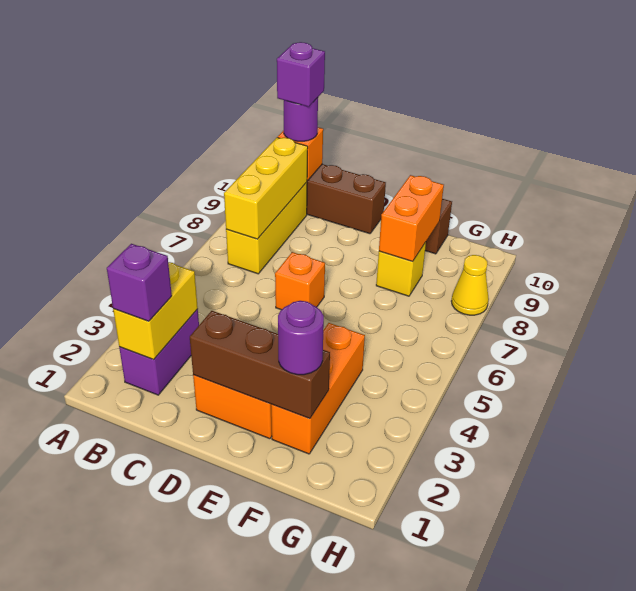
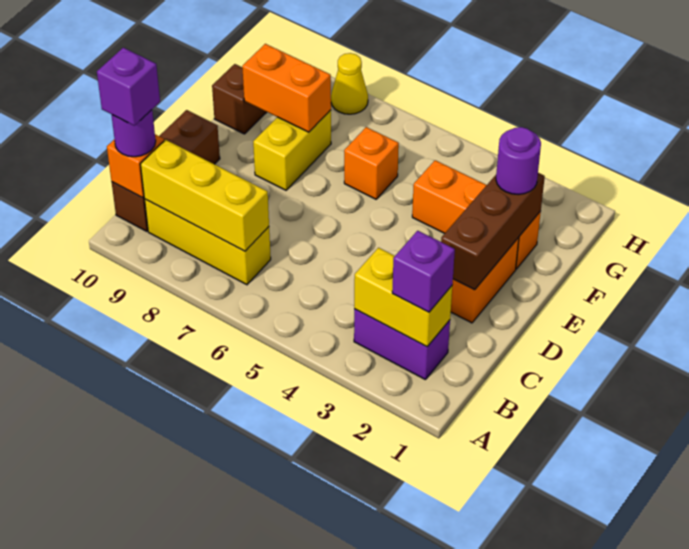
orange brick D6 level 1 -> orange brick F6 level 1
yellow brick F8 level 1 -> yellow brick E8:F8 level 1

